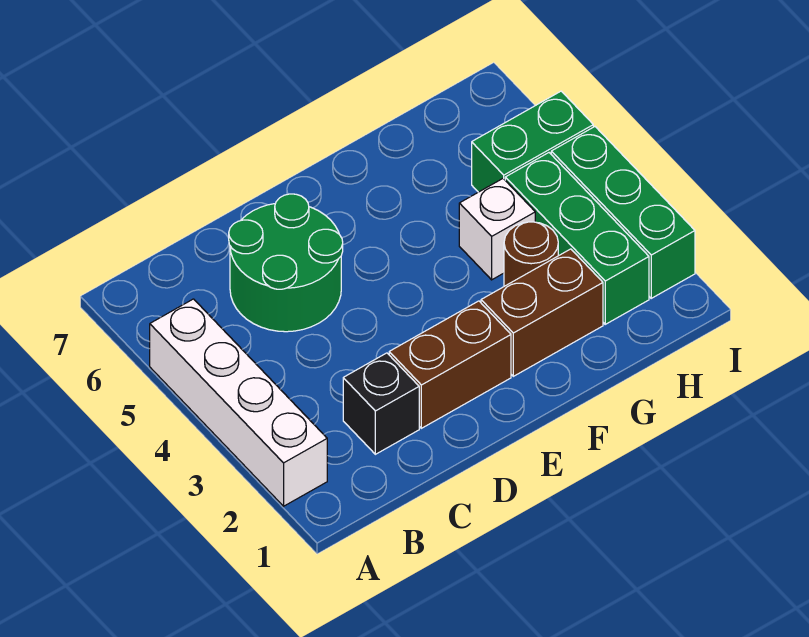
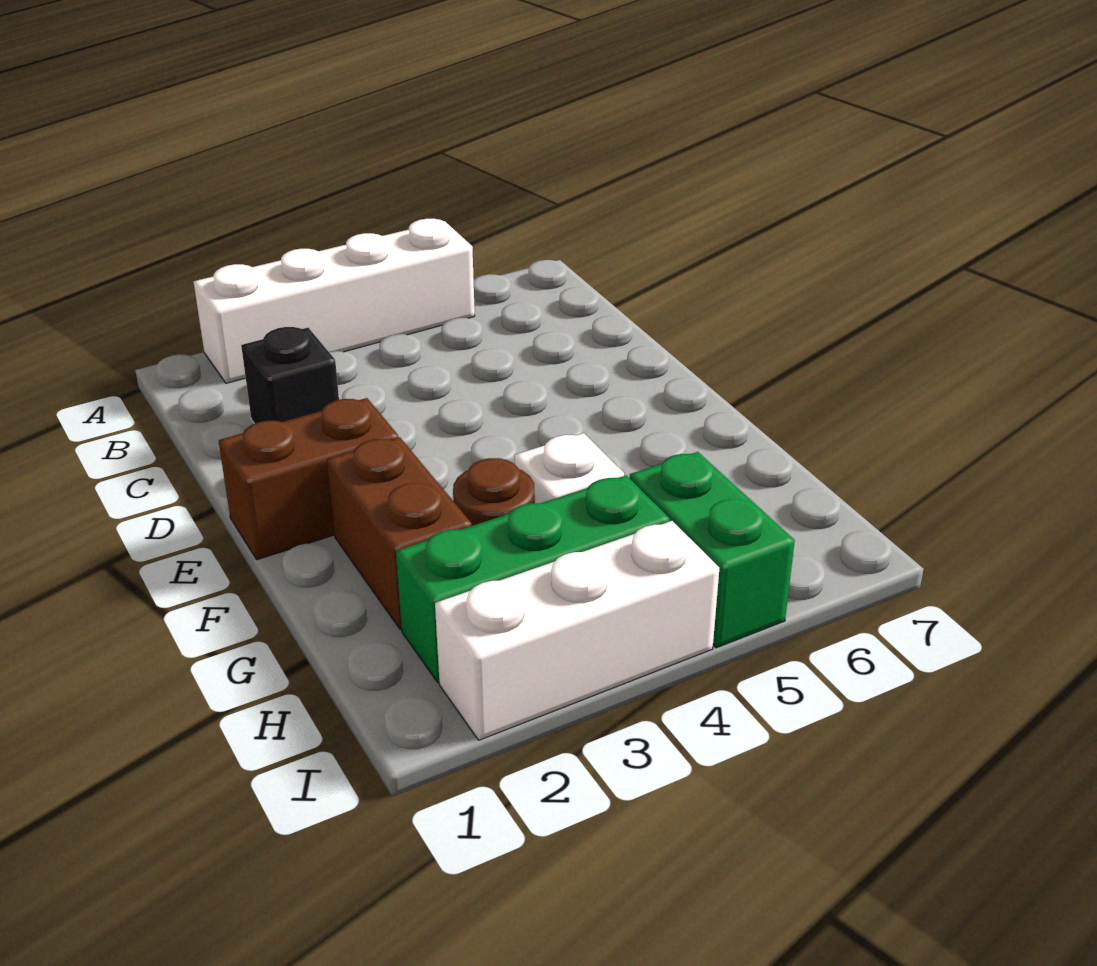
green round brick C5:D6 level 1 -> none
brown brick D2:E2 level 1 -> brown brick E1:E2 level 1
green brick I2:I4 level 1 -> white brick I2:I4 level 1

